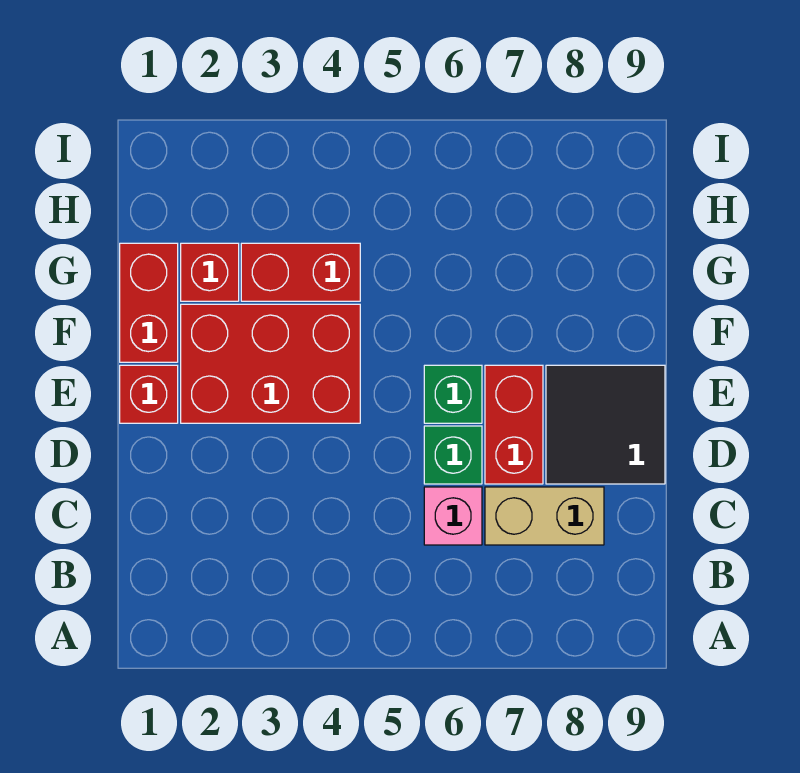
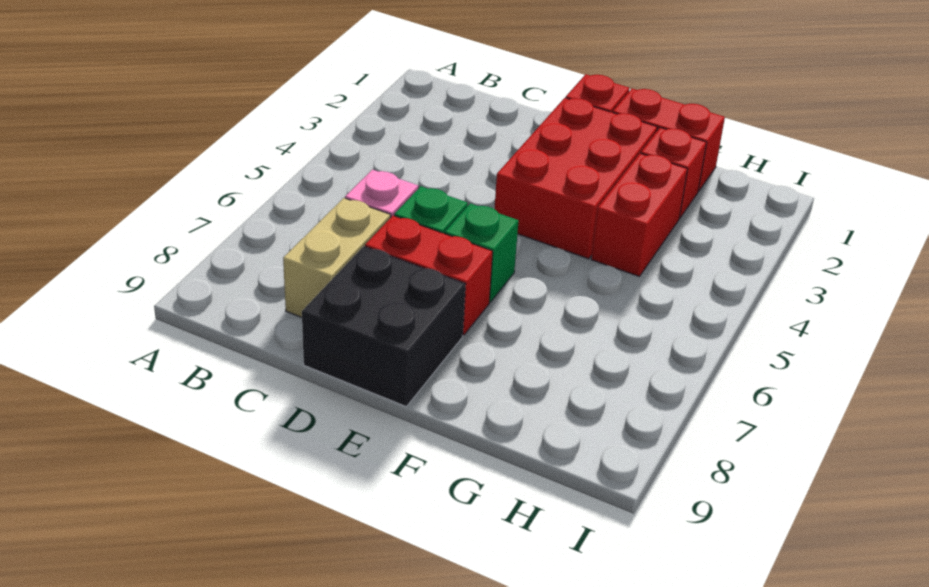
black tile D8:E9 level 1 -> black brick D8:E9 level 1

